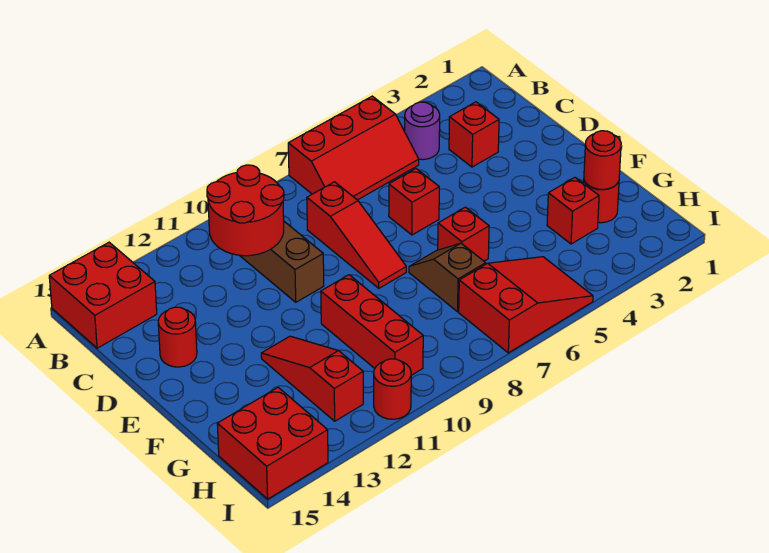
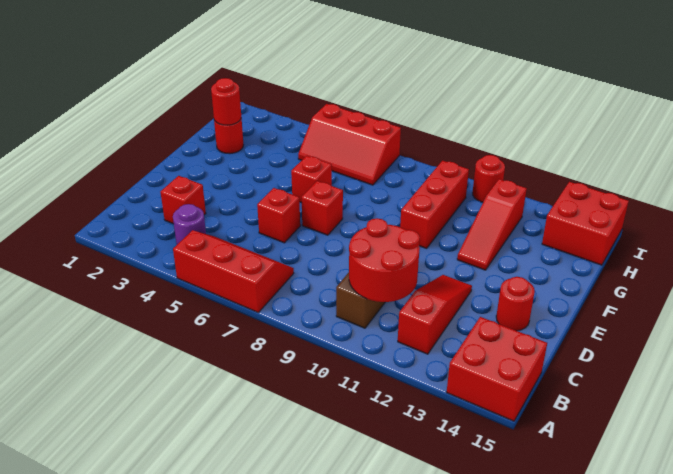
red slope C8:E8 level 1 top C -> red slope B12:D12 level 1 top B
brown slope F7:G7 level 1 top G -> none
red brick G3 level 1 -> red brick E7 level 1
red slope H5:I7 level 1 top 7 -> red slope H5:I7 level 1 top I

